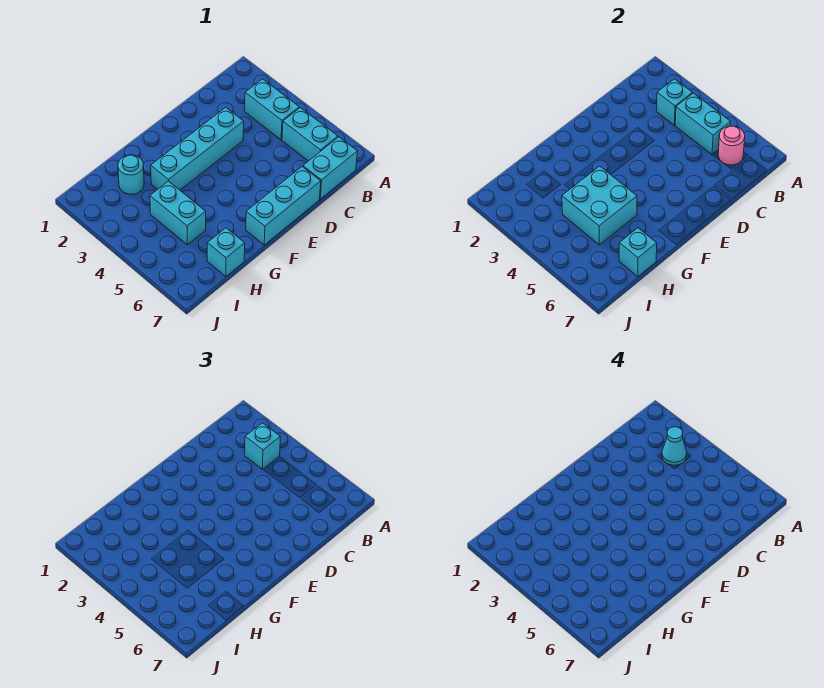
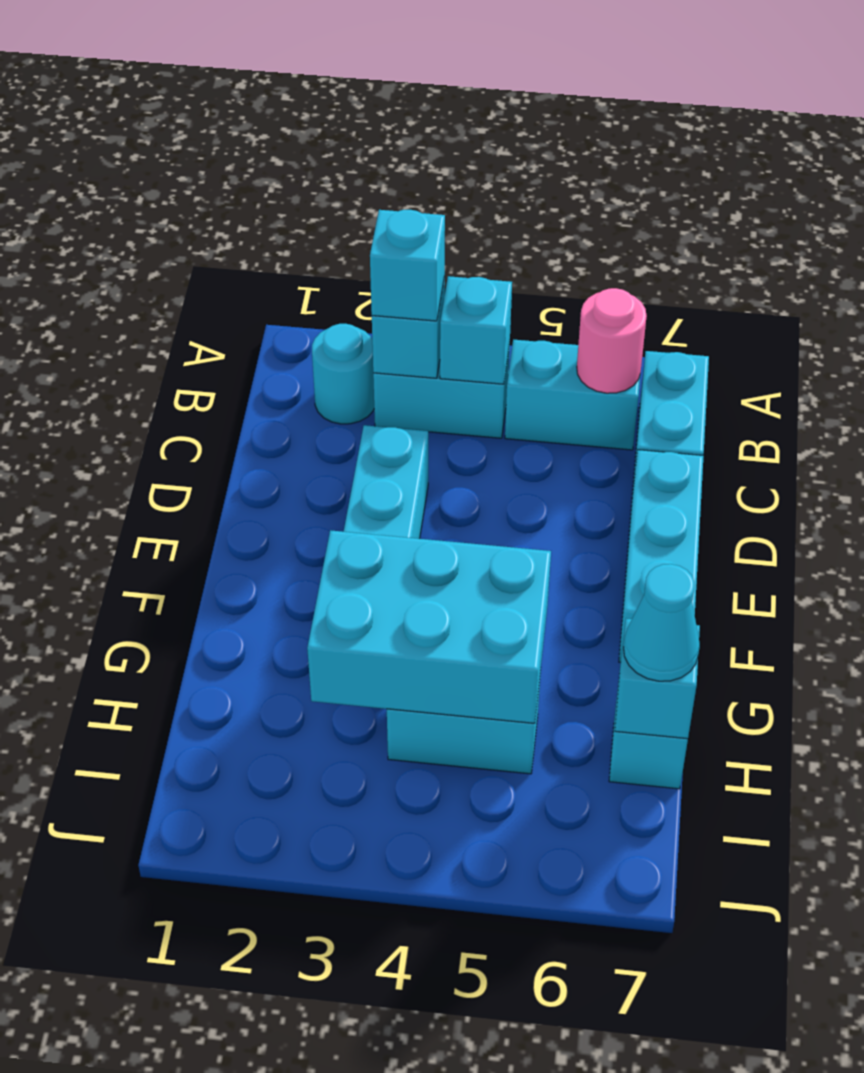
cyan cone B3 level 4 -> cyan cone H7 level 3
cyan brick B4:B5 level 2 -> cyan brick B4 level 2
cyan brick G4:H5 level 2 -> cyan brick G3:H5 level 2
cyan round brick H2 level 1 -> cyan round brick B2 level 1

